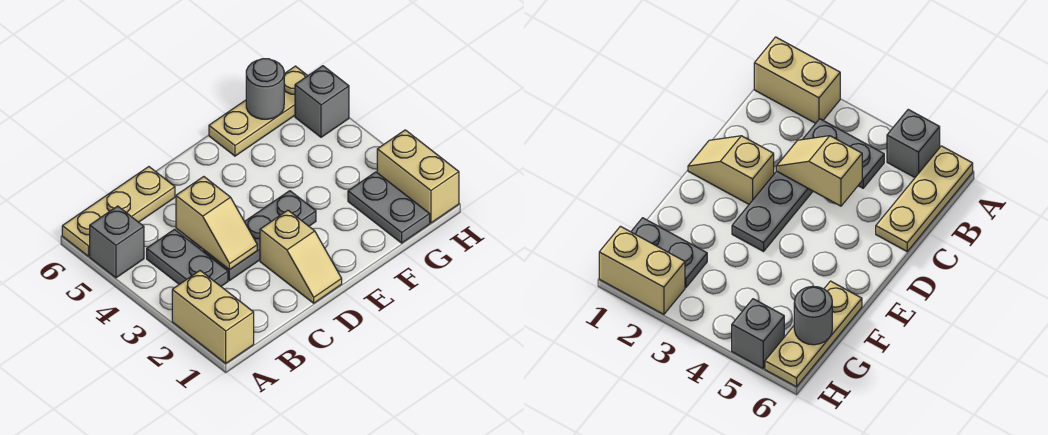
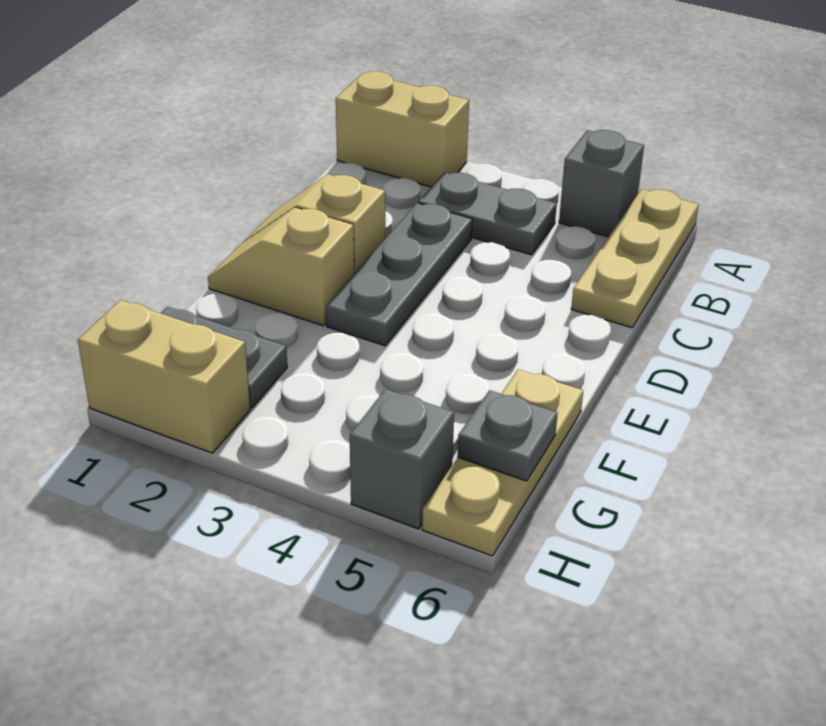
tan slope C3:C4 level 2 top 4 -> tan slope E1:E2 level 1 top 2
grey round brick G6 level 2 -> grey plate G6 level 2

